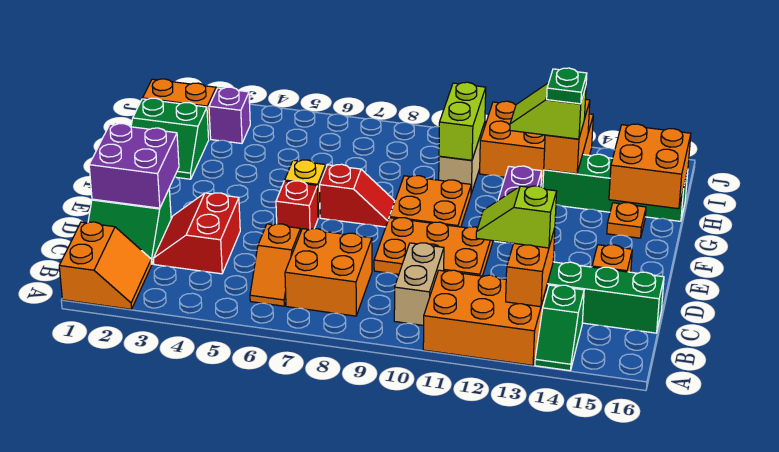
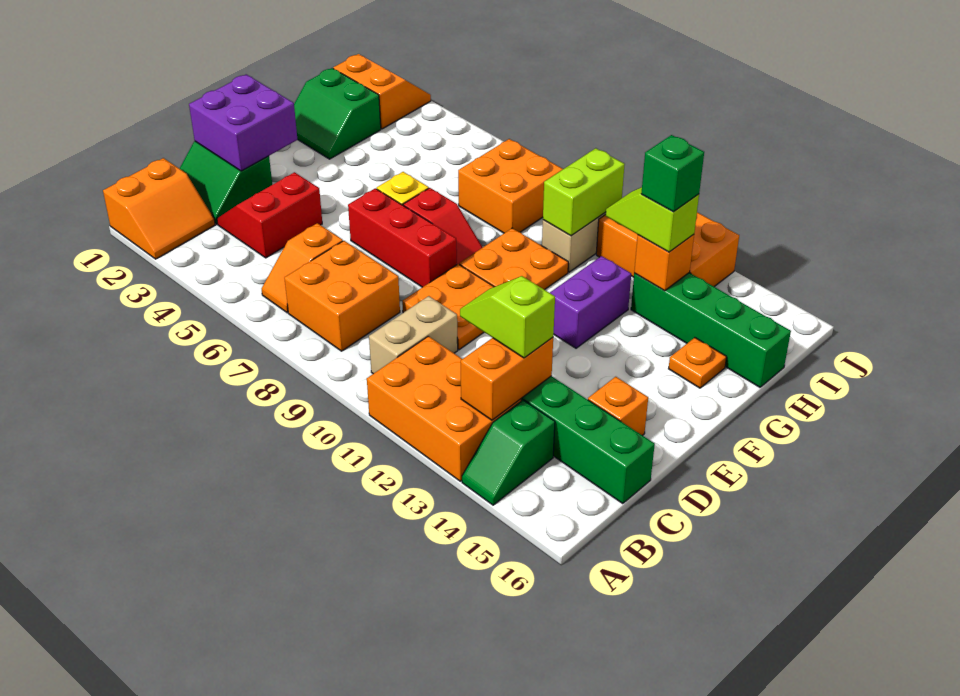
orange plate D9:E11 level 1 -> orange plate D9:E10 level 1
red brick E6 level 1 -> red brick E6:E8 level 1
orange brick G15:H16 level 2 -> orange brick H7:I8 level 1
orange brick H13:I13 level 2 -> orange brick H13 level 2
green plate H13 level 4 -> green brick H13 level 4
purple brick I3 level 1 -> none

